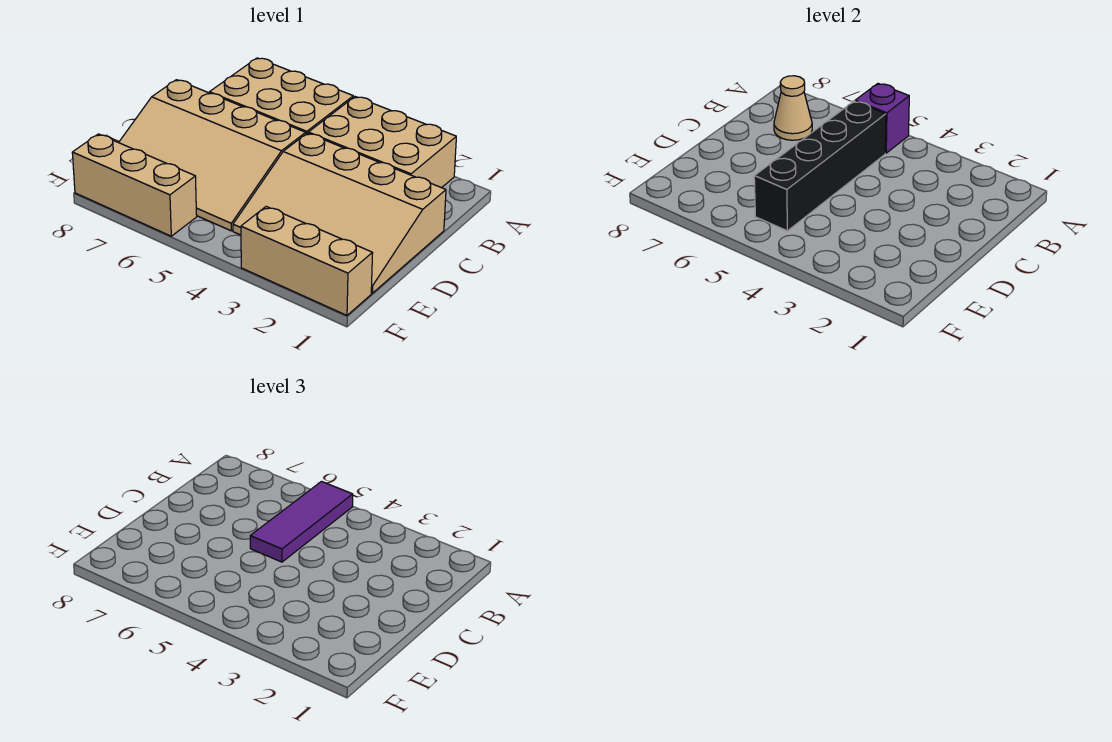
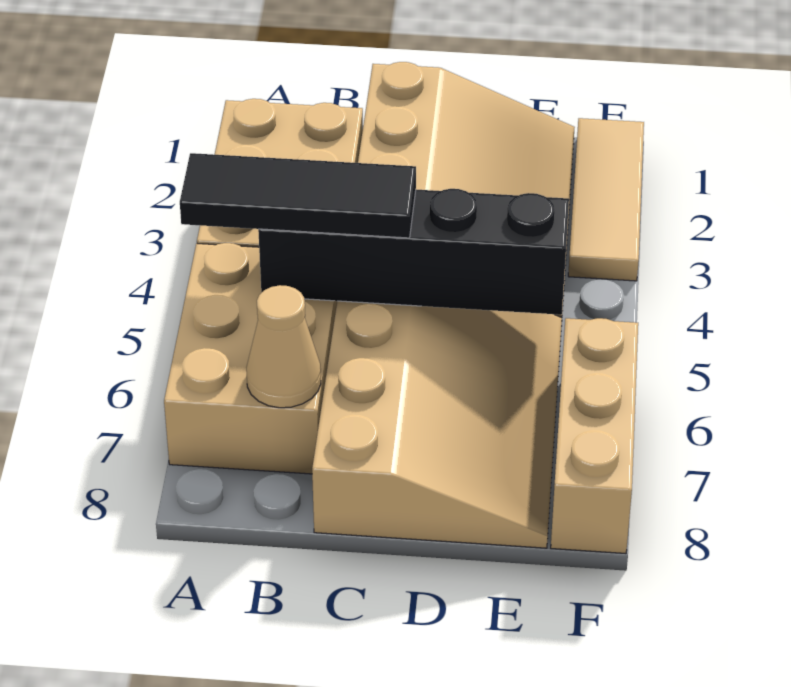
purple brick A5 level 2 -> none
purple tile A5:C5 level 3 -> black tile A5:C5 level 3
tan brick F1:F3 level 1 -> tan tile F1:F3 level 1

